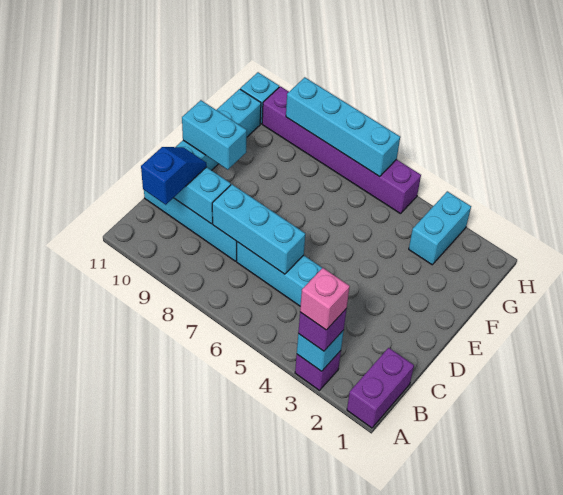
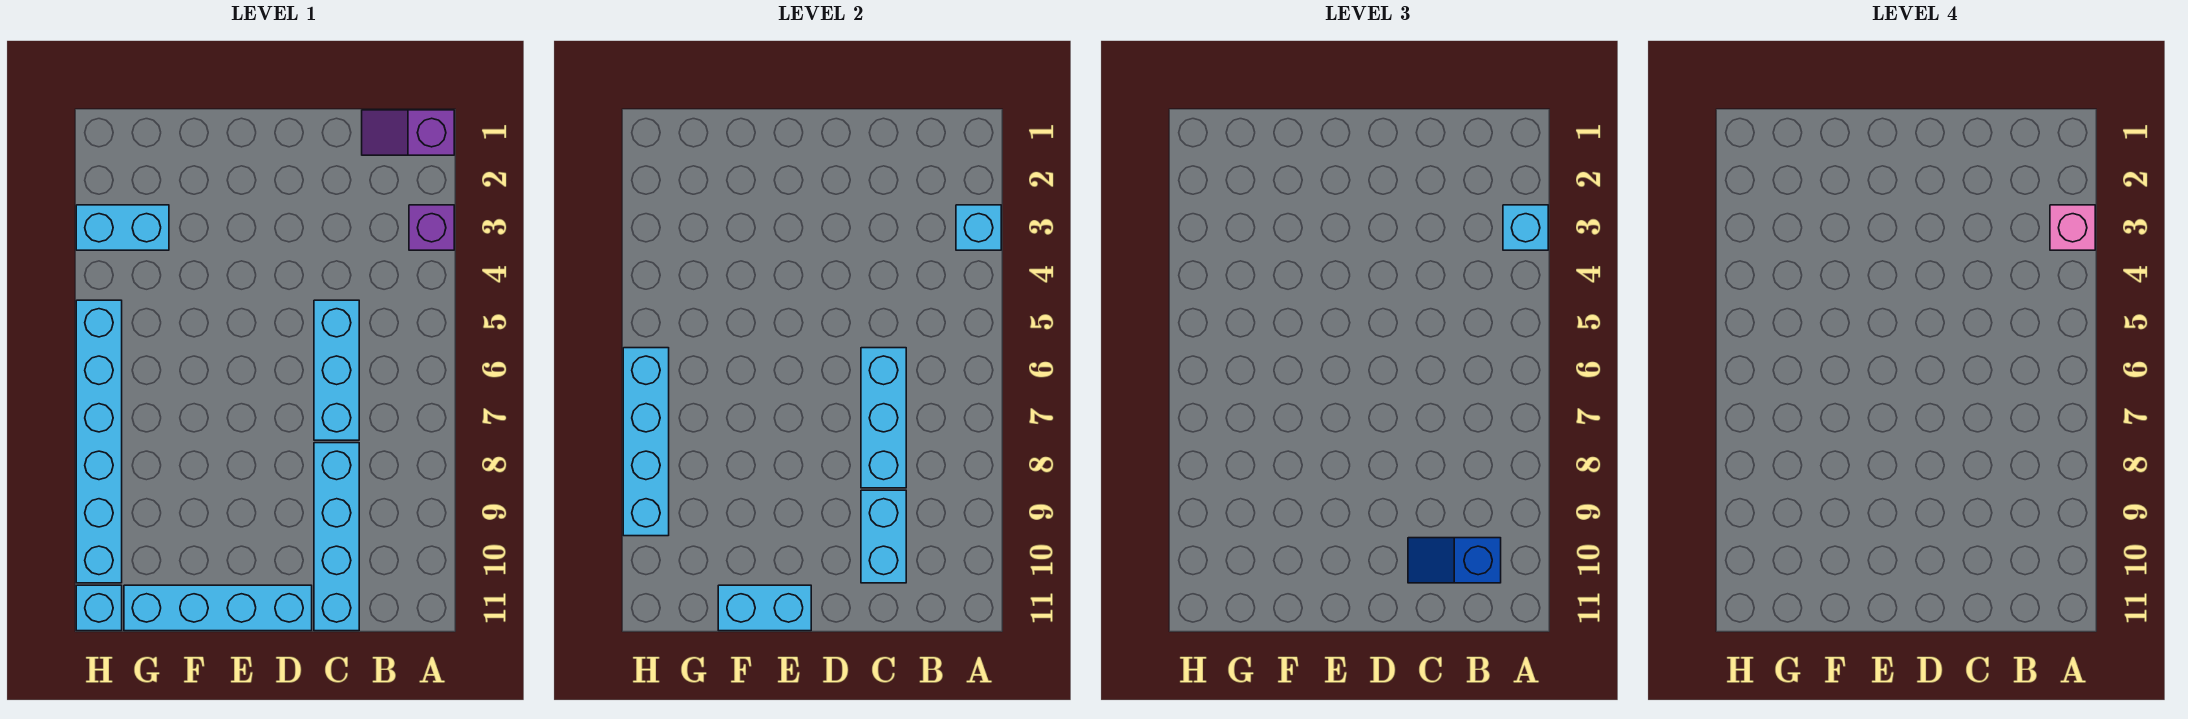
purple brick A1:B1 level 1 -> purple slope A1:B1 level 1 top A
purple brick A3 level 3 -> cyan brick A3 level 3
cyan brick E10:E11 level 2 -> cyan brick E11:F11 level 2
purple brick H5:H10 level 1 -> cyan brick H5:H10 level 1

